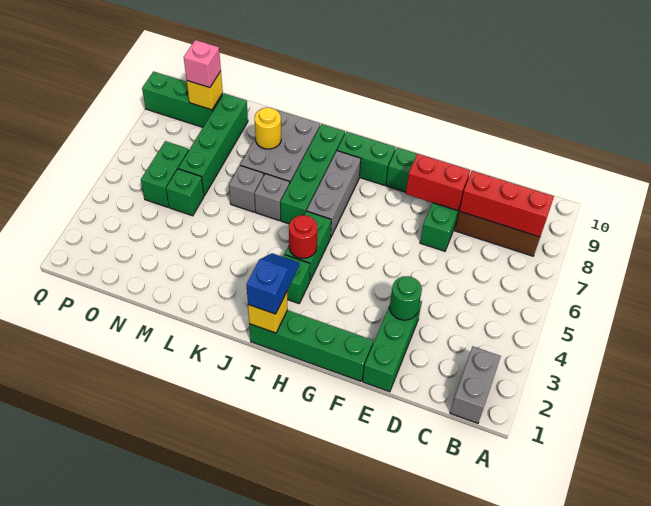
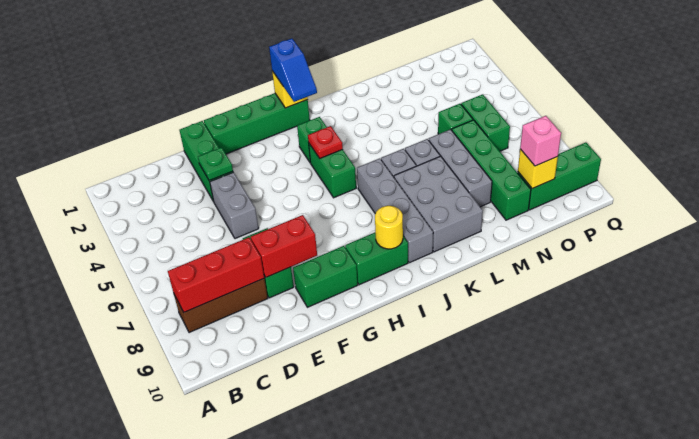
grey brick B1:B2 level 1 -> grey brick E4:E5 level 1
green round brick E3 level 2 -> green plate E3 level 2
red round brick I4 level 2 -> red plate I4 level 2
grey brick I6:I8 level 1 -> grey brick M6:M8 level 1
green brick J6:J9 level 1 -> grey brick J6:J9 level 1
yellow round brick L8 level 2 -> yellow round brick I9 level 2

